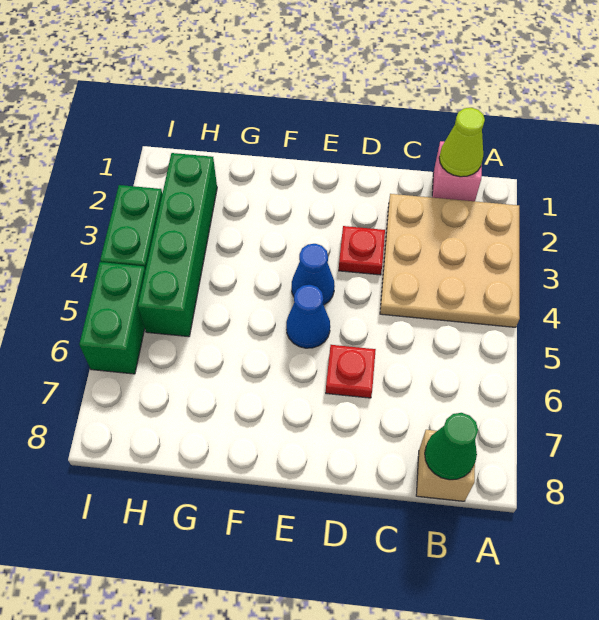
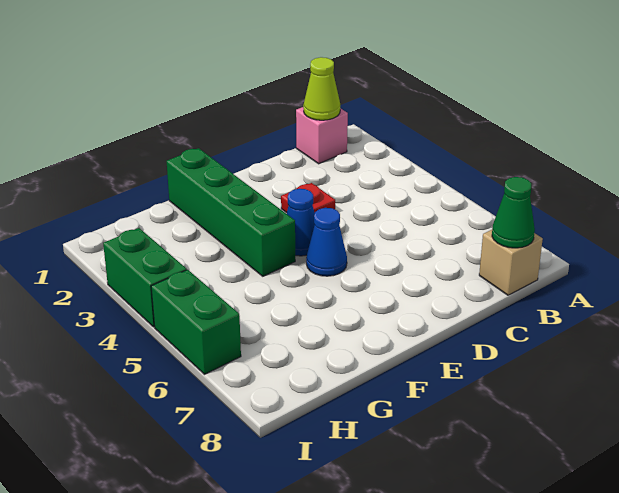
tan plate A2:C4 level 1 -> none
red plate D6 level 1 -> none
green brick H2:H5 level 1 -> green brick F1:F4 level 1

